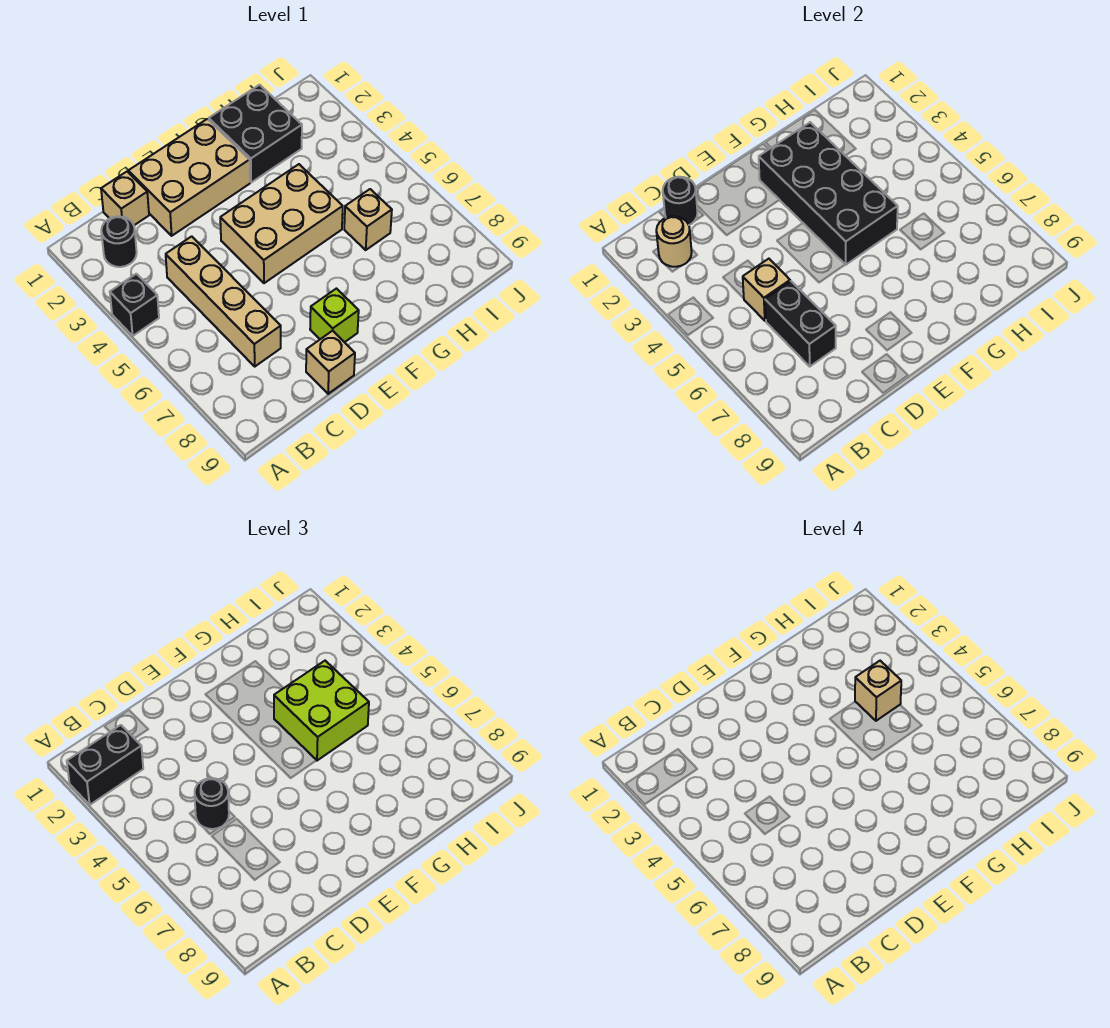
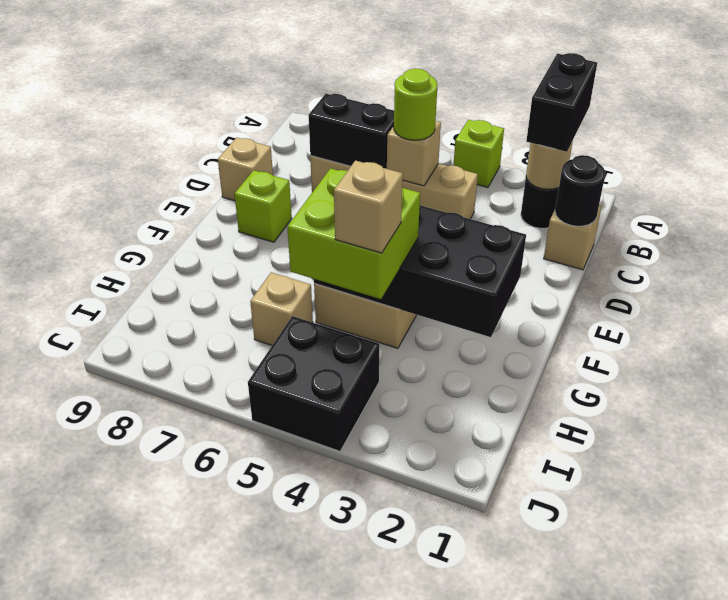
black brick A4 level 1 -> lime brick A4 level 1
black round brick C5 level 3 -> lime round brick C5 level 3
tan brick D1:F2 level 1 -> none
black brick G1:H2 level 1 -> black brick I4:J5 level 1

